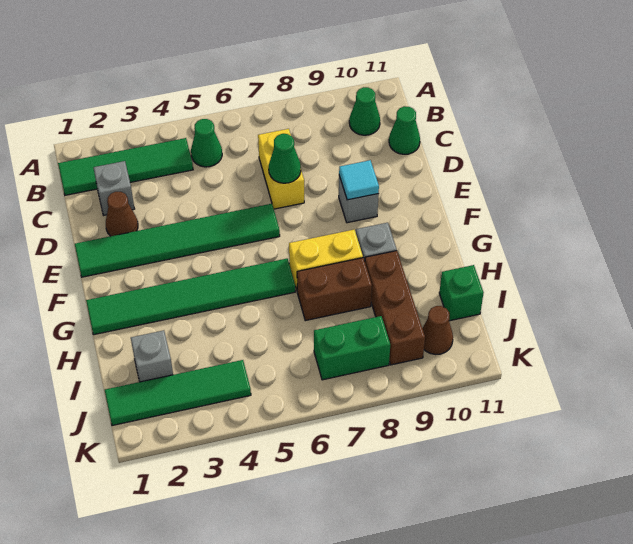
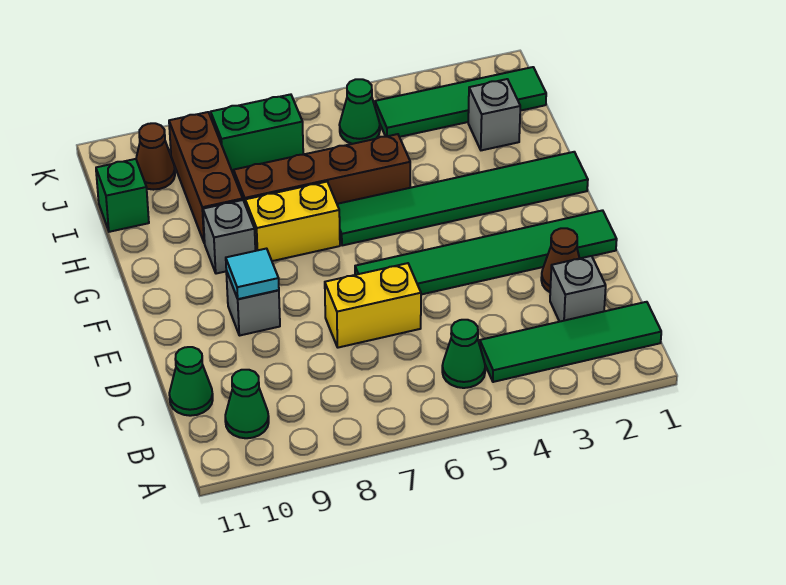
yellow brick C7:D7 level 1 -> yellow brick D6:D7 level 1
green cone D7 level 2 -> green cone J5 level 1
brown brick H7:H8 level 1 -> brown brick H5:H8 level 1

